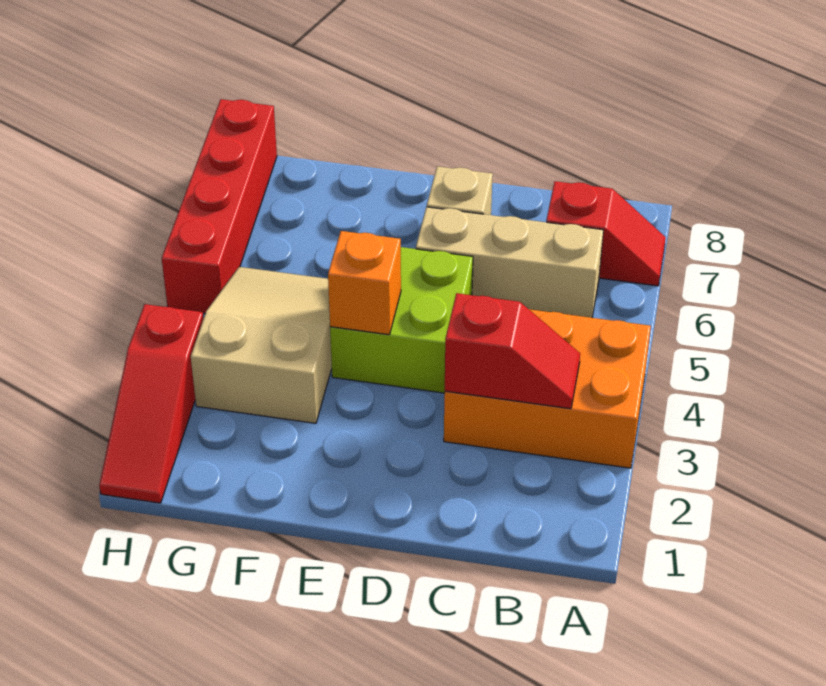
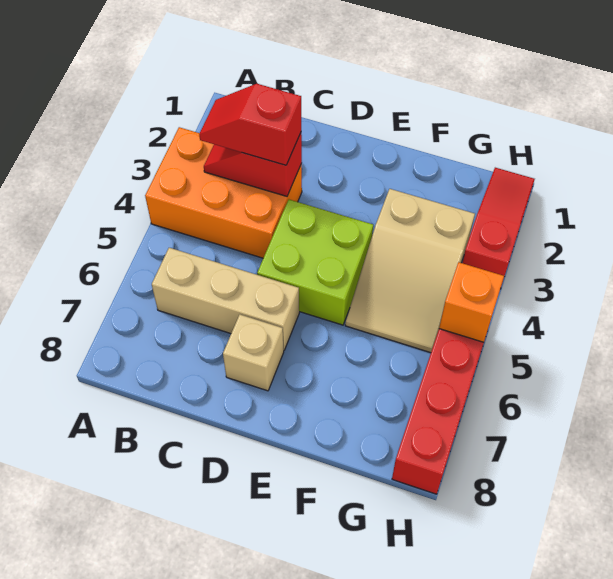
red slope A7:B7 level 1 top B -> red slope B3:C3 level 3 top C
orange brick E4 level 2 -> orange brick H5 level 2

